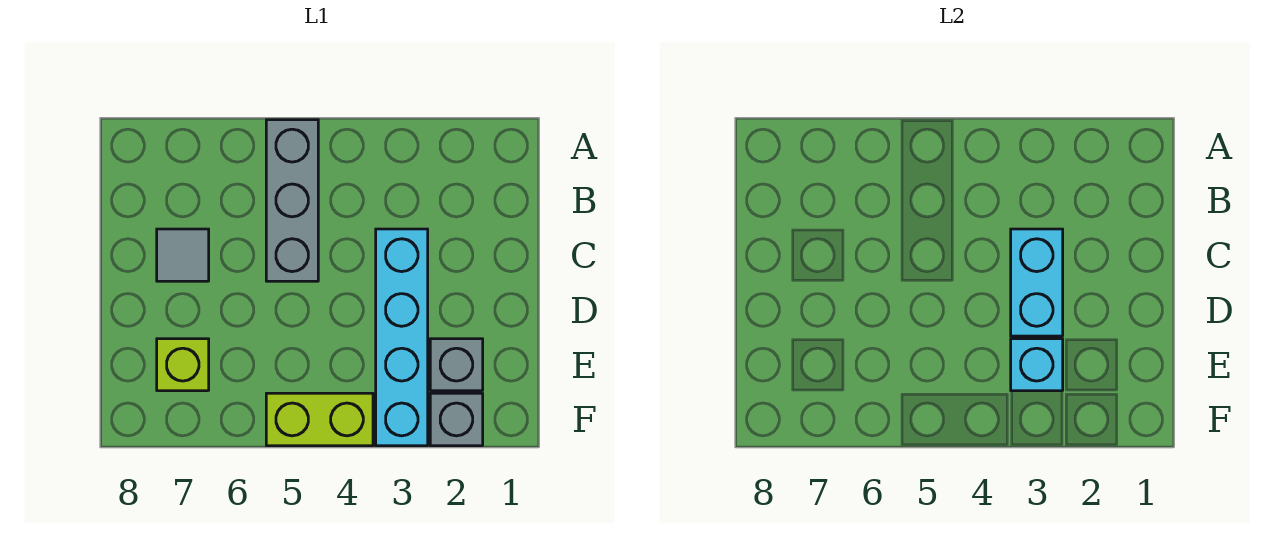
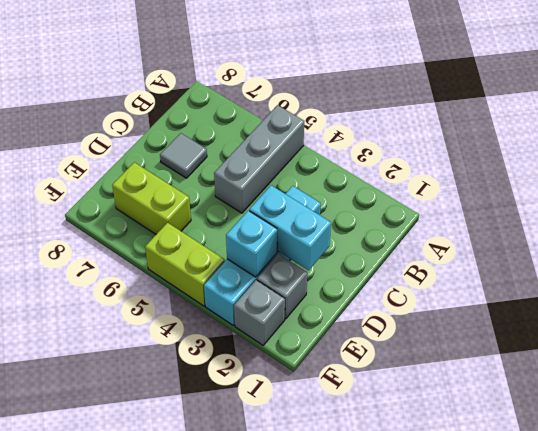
cyan brick C3:D3 level 2 -> cyan brick D2:D3 level 2
lime brick E7 level 1 -> lime brick E6:E7 level 1

